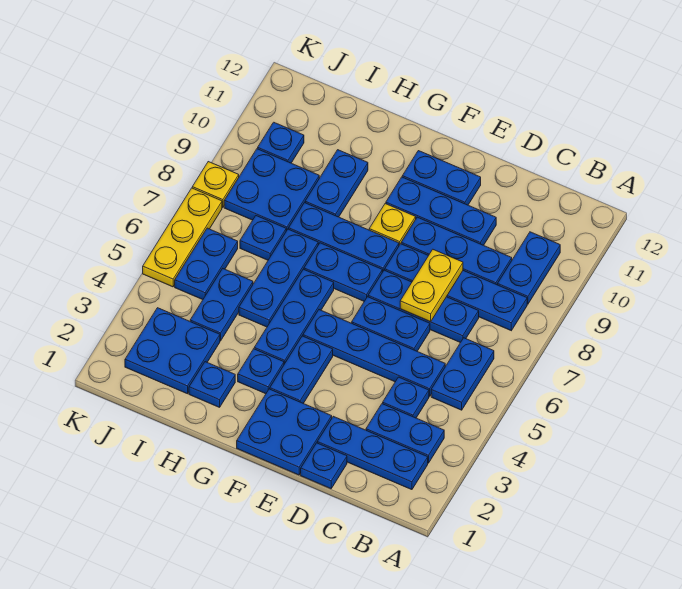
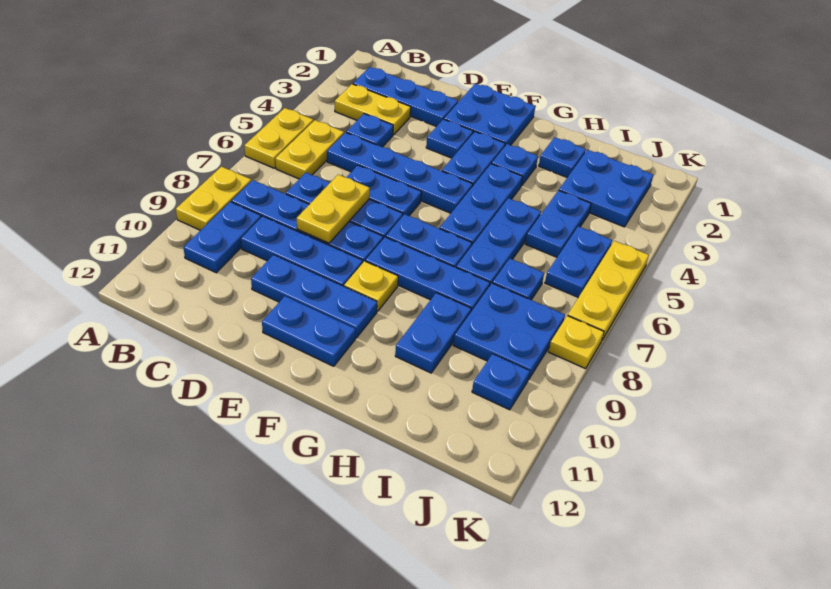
none -> yellow plate A5:A6 level 1
none -> yellow plate A8:A9 level 1
blue plate B3:C3 level 1 -> yellow plate B3:C3 level 1
blue plate B5:B6 level 1 -> yellow plate B5:B6 level 1
blue plate D1 level 1 -> blue plate E3 level 1

